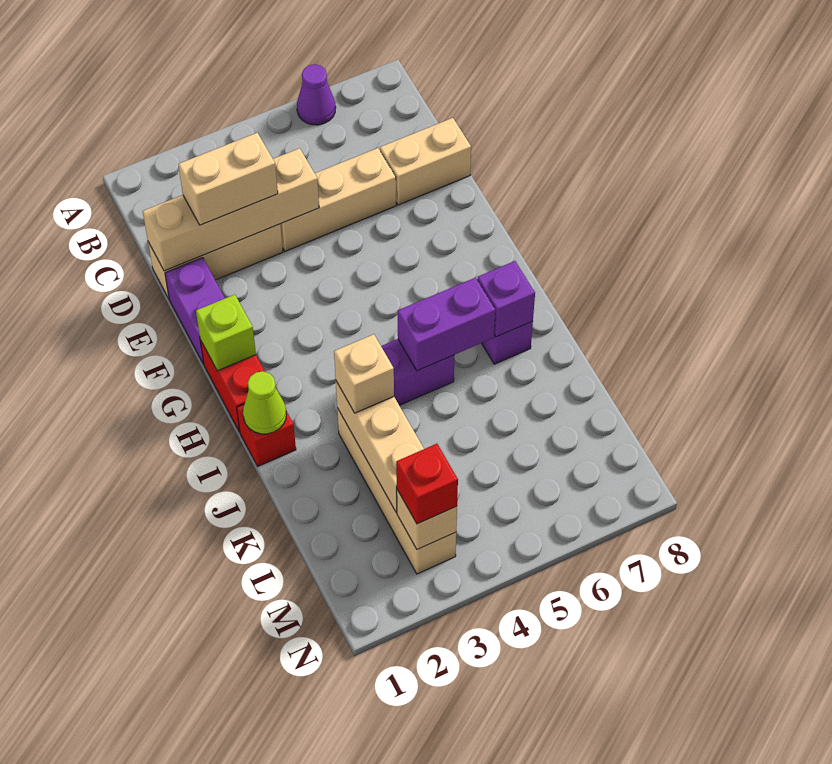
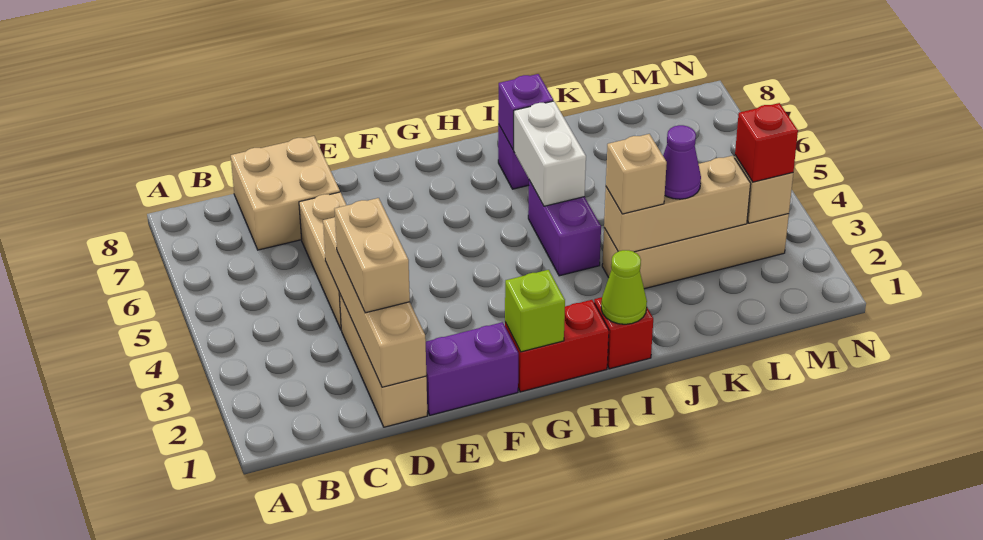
purple cone A6 level 1 -> purple cone K3 level 3
tan brick D7:D8 level 1 -> tan brick C7:D8 level 1
purple brick I5:I6 level 2 -> white brick I5:I6 level 2

